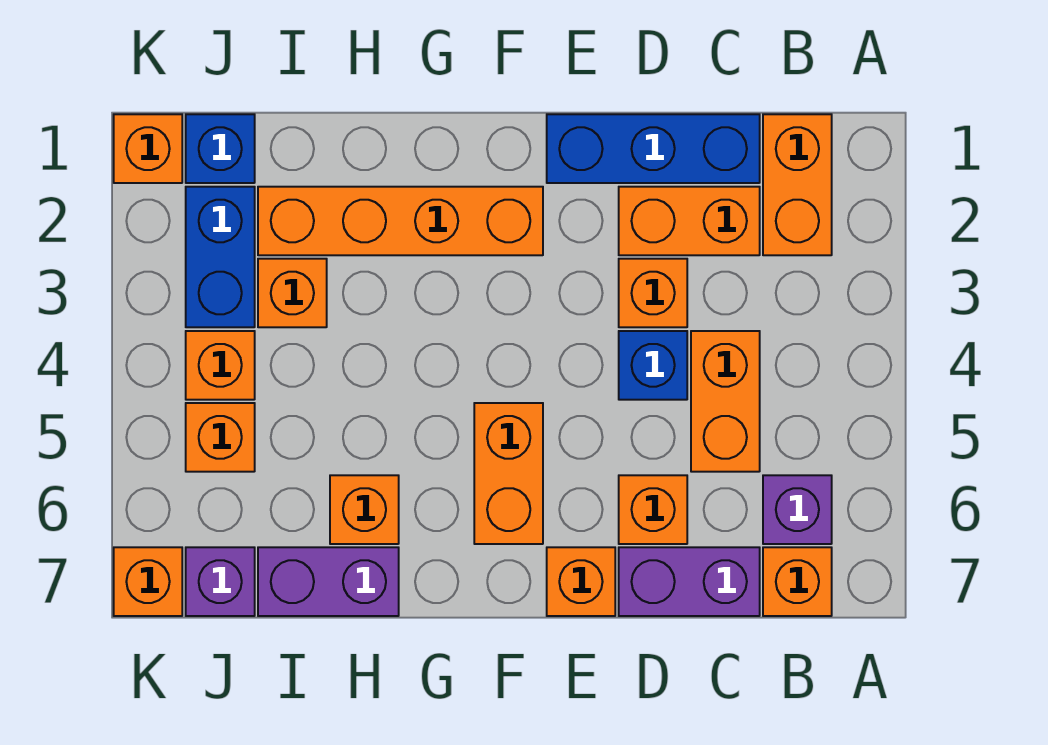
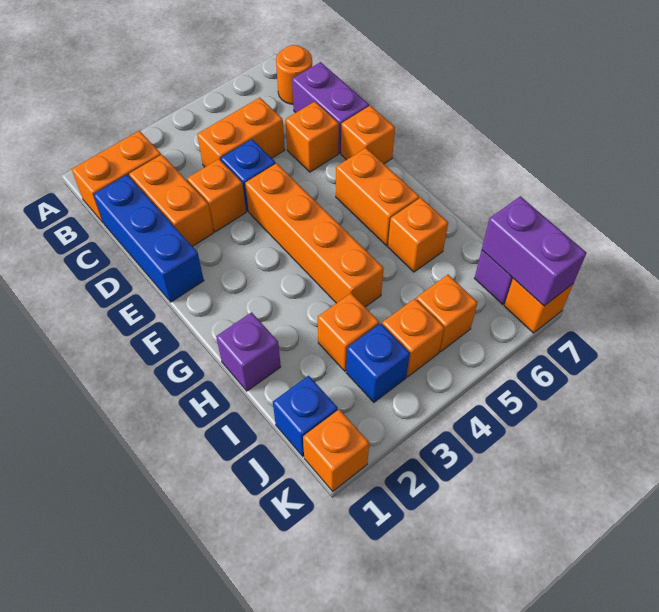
purple brick B6 level 1 -> purple brick H1 level 1
orange brick B7 level 1 -> orange round brick B7 level 1
orange brick F2:I2 level 1 -> orange brick E4:H4 level 1
orange brick F5:F6 level 1 -> orange brick F6:G6 level 1
purple brick H7:I7 level 1 -> purple brick J7:K7 level 2
blue brick J2:J3 level 1 -> blue brick J3 level 1

